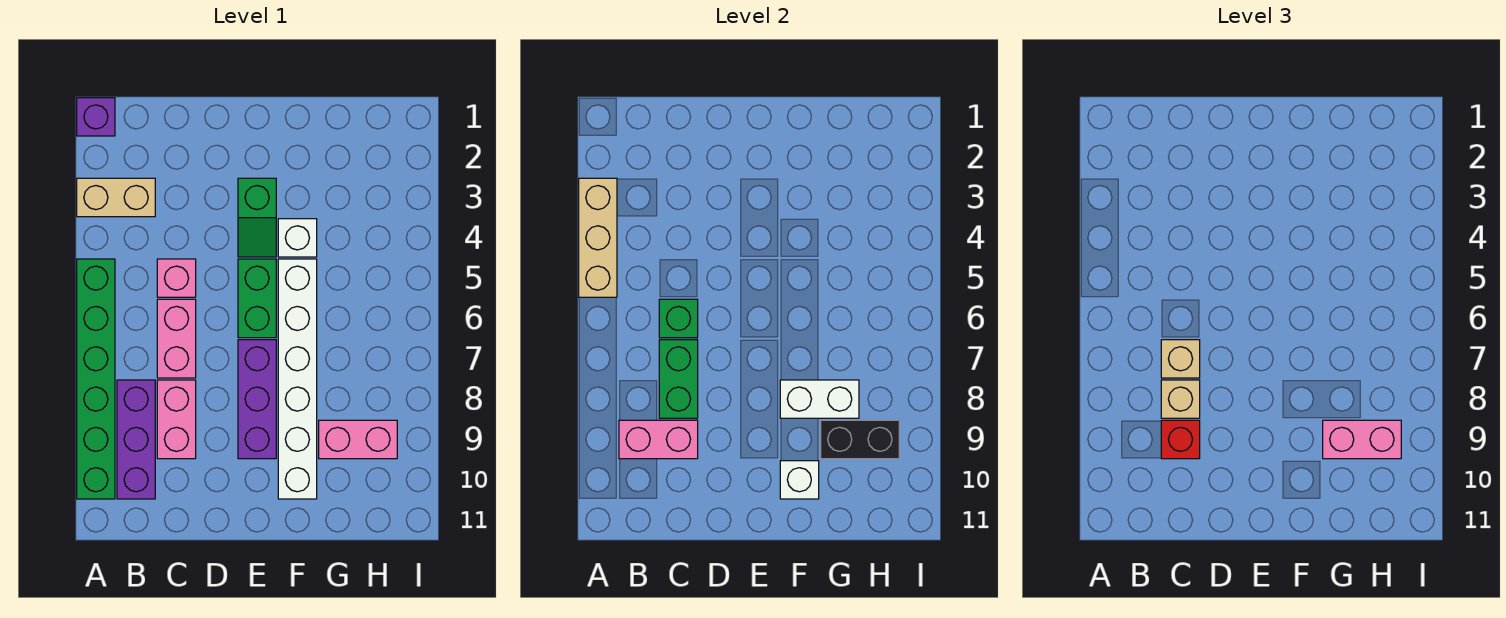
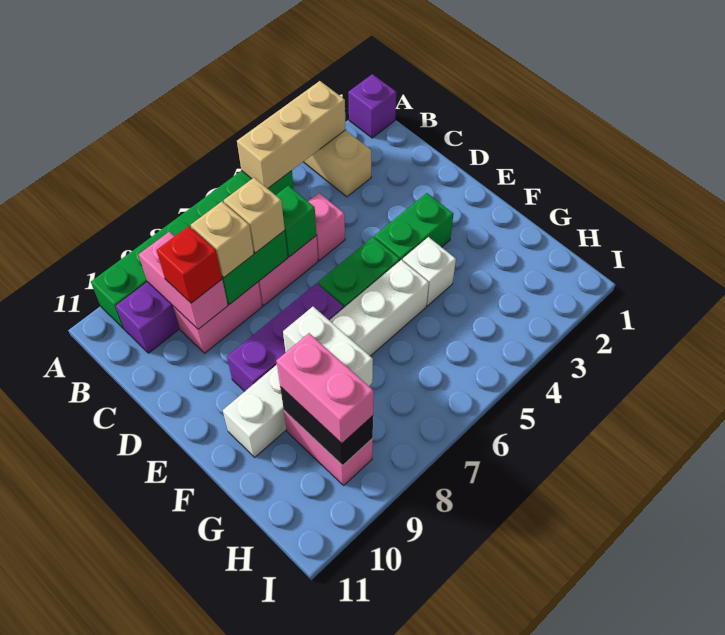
green slope E3:E4 level 1 top 3 -> green brick E3:E4 level 1
white brick F10 level 2 -> none

